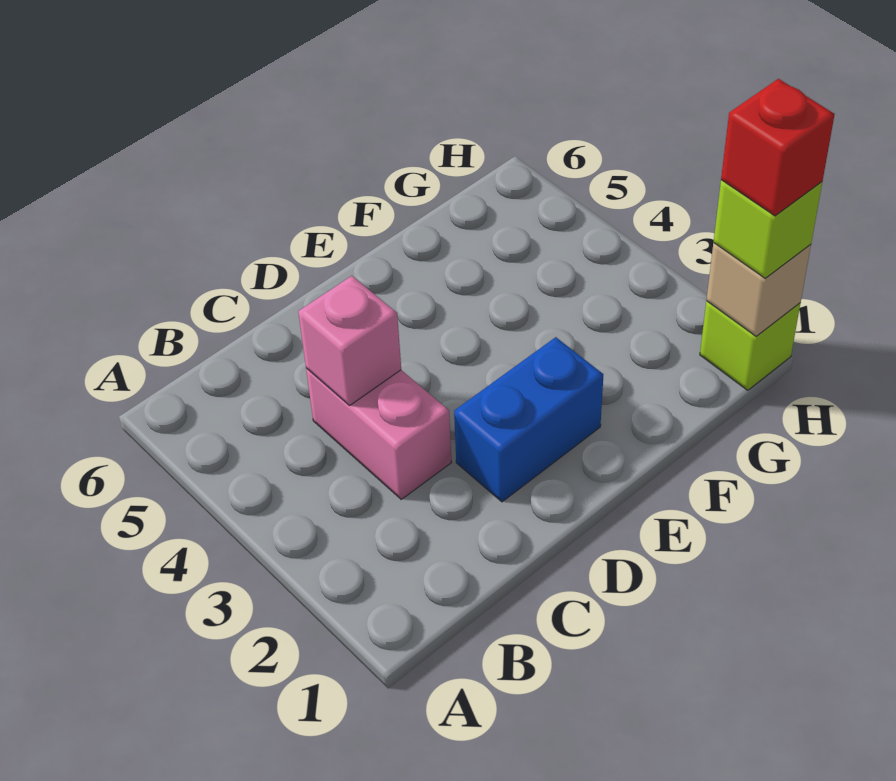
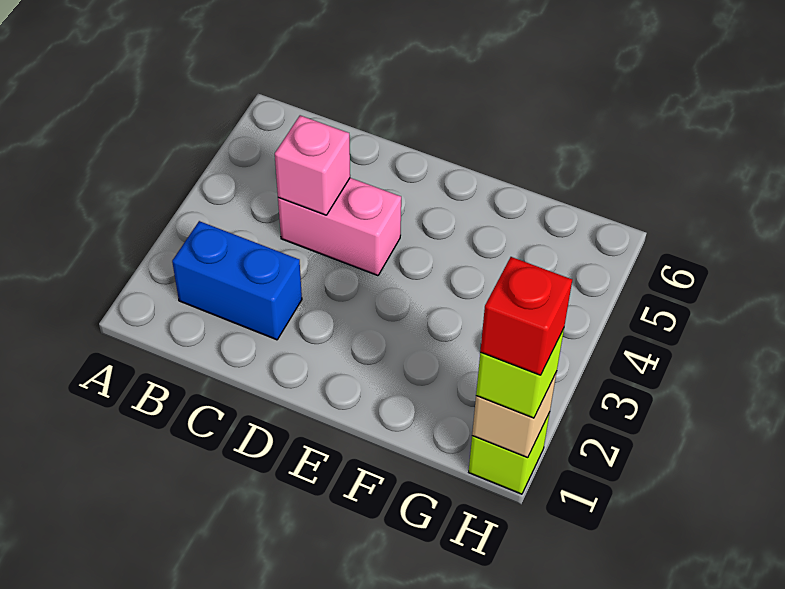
pink brick C3:C4 level 1 -> pink brick C4:D4 level 1
blue brick D2:E2 level 1 -> blue brick B2:C2 level 1

